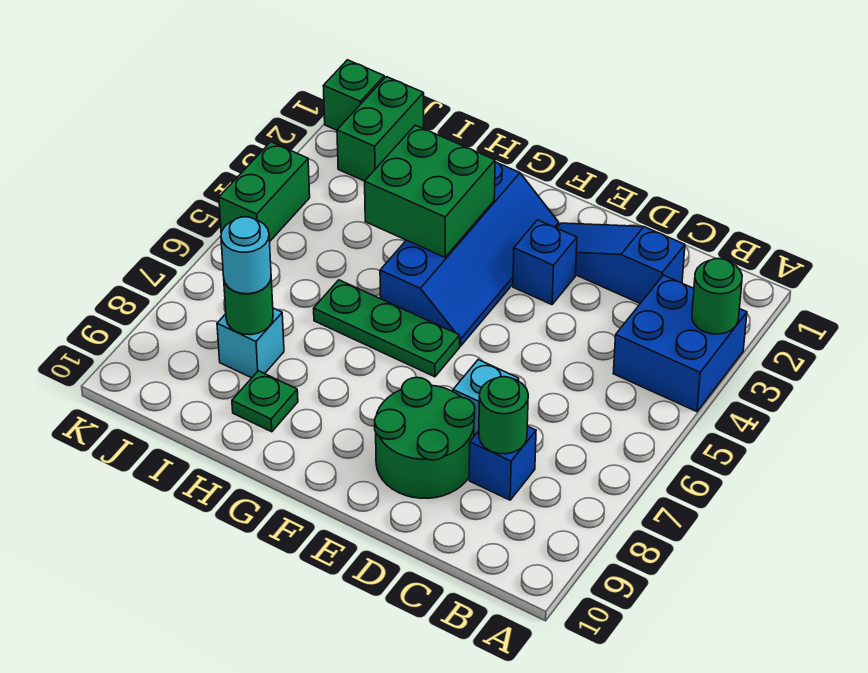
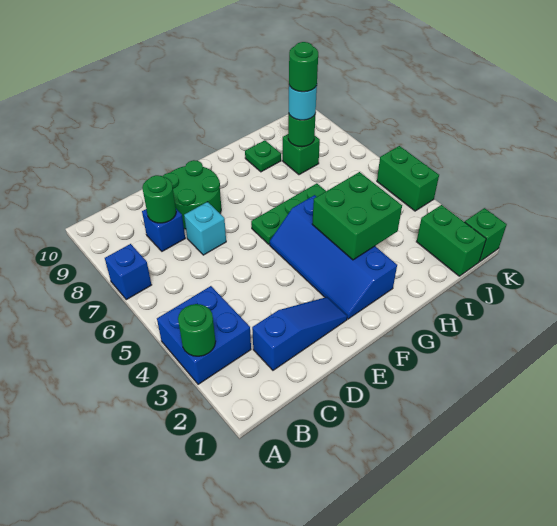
blue brick E3 level 1 -> blue brick A7 level 1
cyan brick I8 level 1 -> green brick I8 level 1
none -> green round brick I8 level 4

